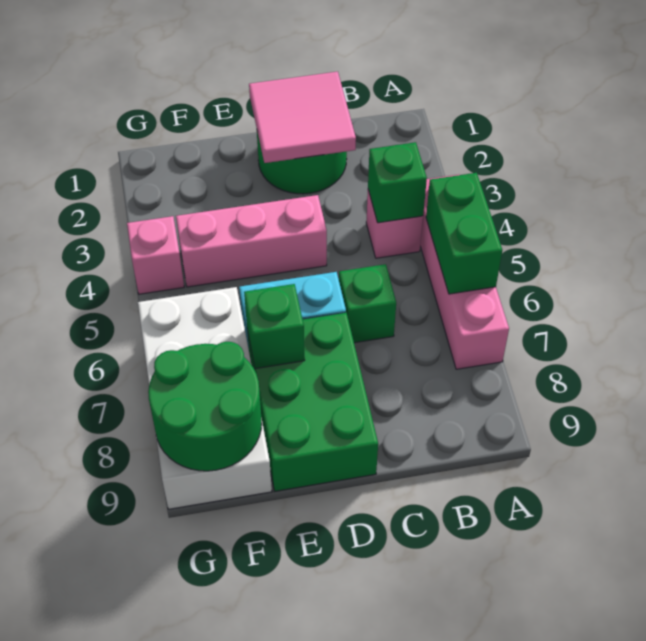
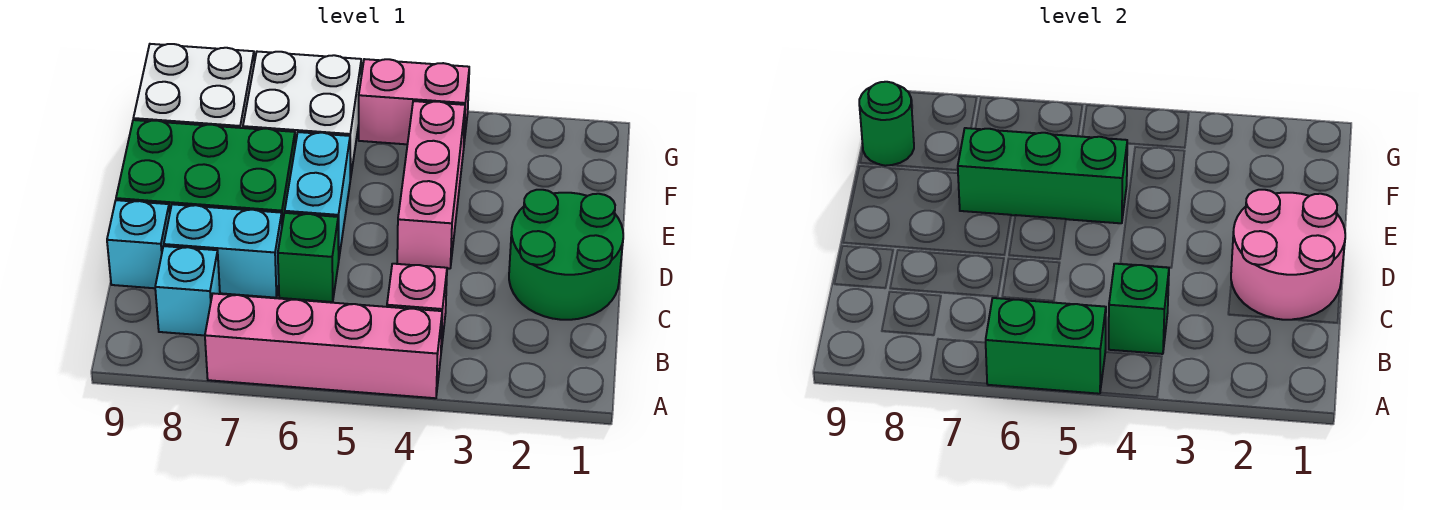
none -> cyan brick B8 level 1
pink tile C1:D2 level 2 -> pink round brick C1:D2 level 2
none -> cyan brick C7:C8 level 1
none -> cyan brick C9 level 1
green brick E7 level 2 -> green brick E5:E7 level 2
green round brick F8:G9 level 2 -> green round brick F9 level 2
pink brick G4 level 1 -> pink brick G4:G5 level 1

